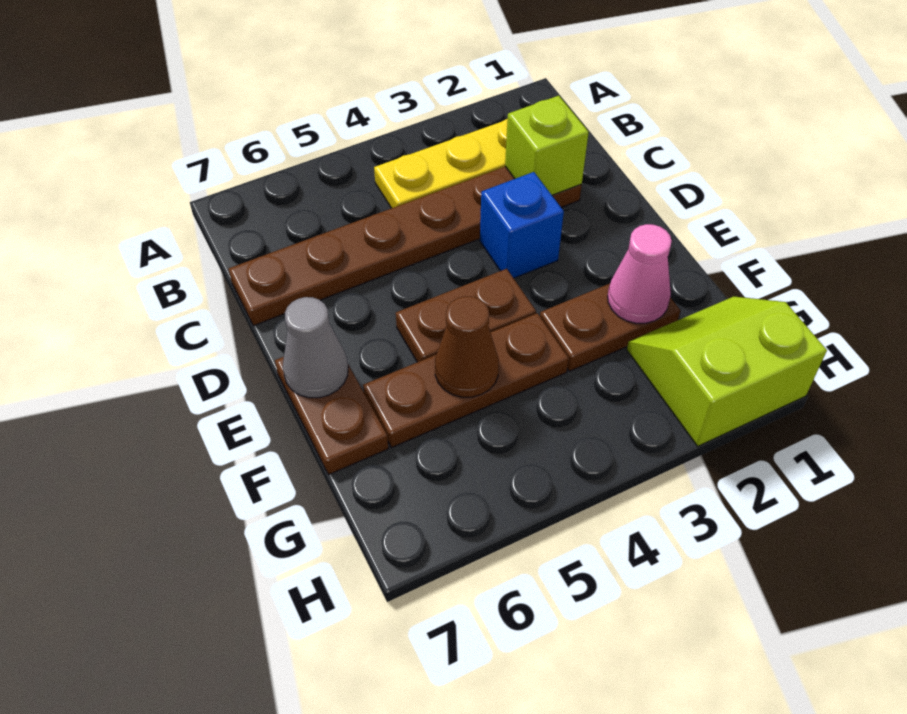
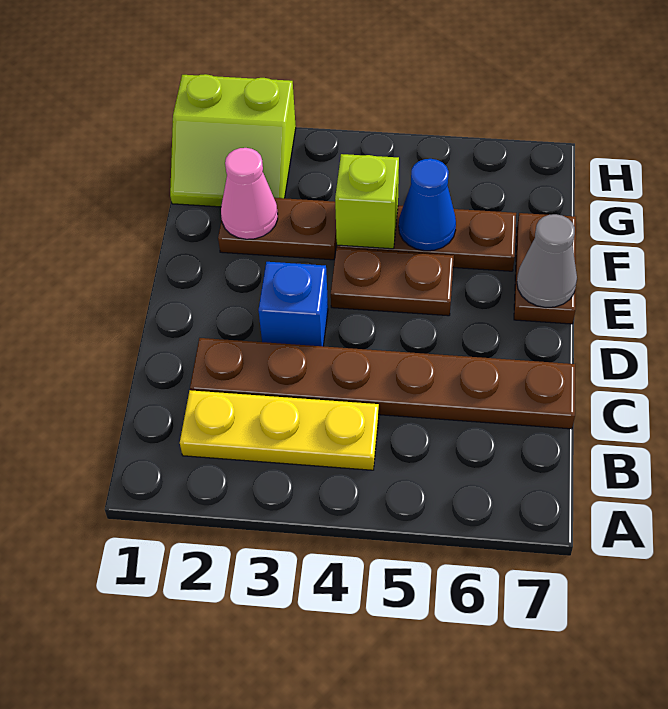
lime brick C2 level 2 -> lime brick F4 level 2
brown cone F5 level 2 -> blue cone F5 level 2

